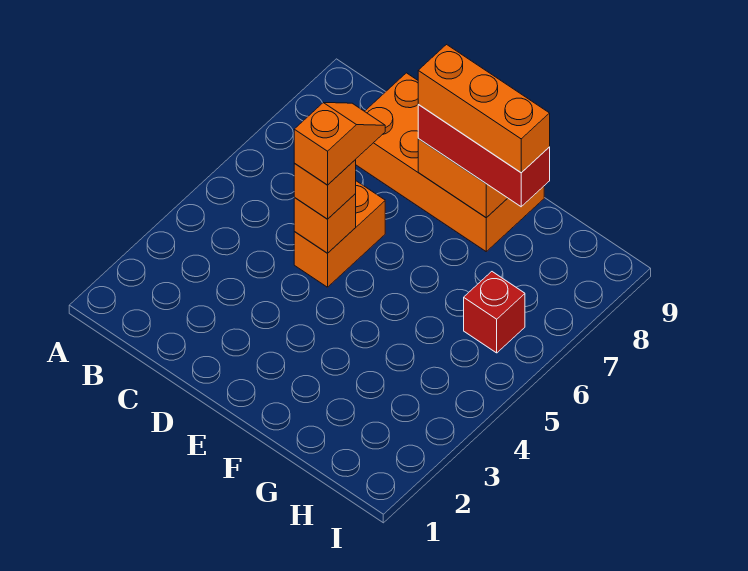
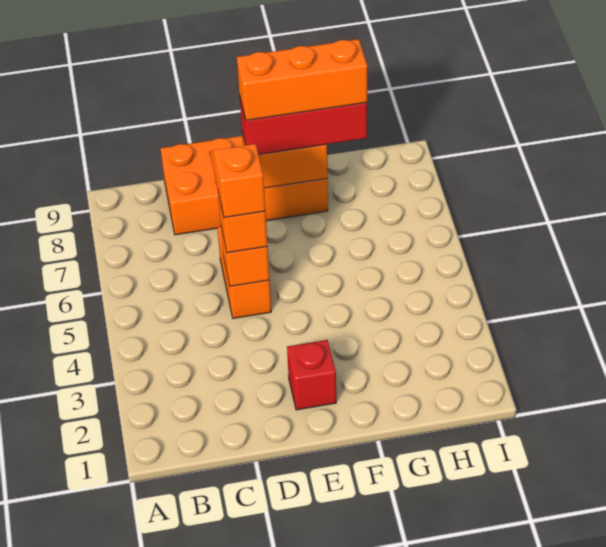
red brick H6 level 1 -> red brick E2 level 1

